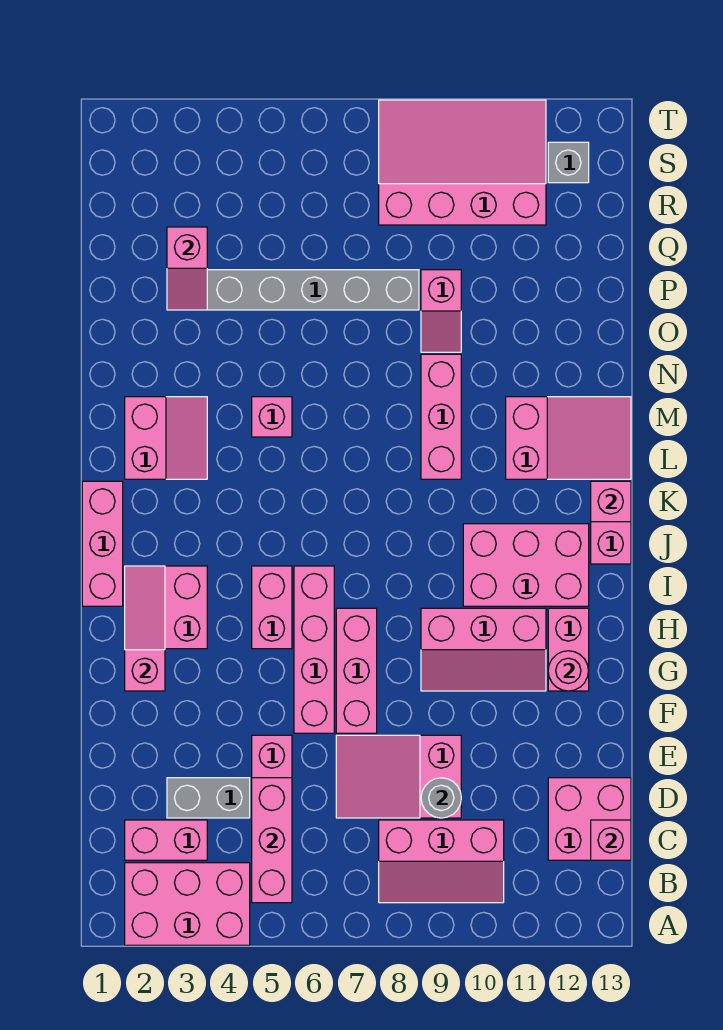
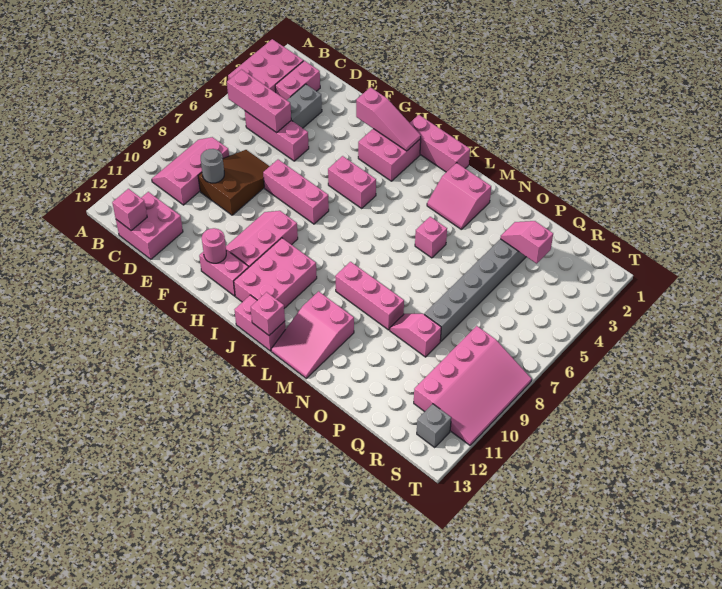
pink slope D7:E9 level 1 top 9 -> brown slope D7:E9 level 1 top 9
pink brick F6:I6 level 1 -> none

